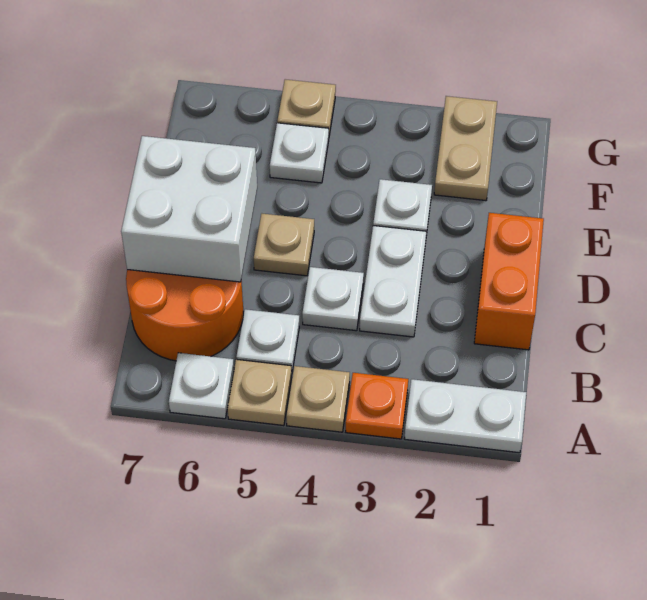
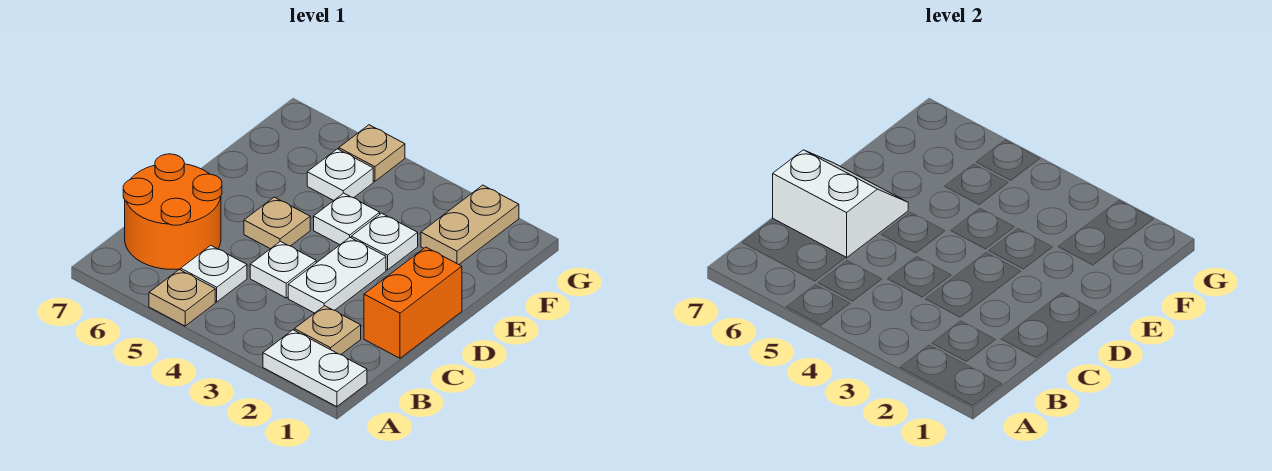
orange plate A3 level 1 -> none
tan plate A4 level 1 -> tan plate B2 level 1
white plate A6 level 1 -> white plate E4 level 1
white brick C6:D7 level 2 -> white slope C6:D7 level 2 top C

